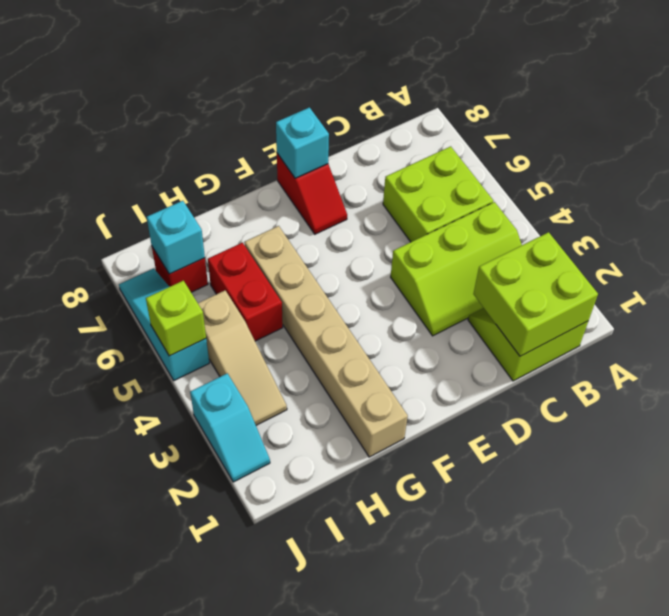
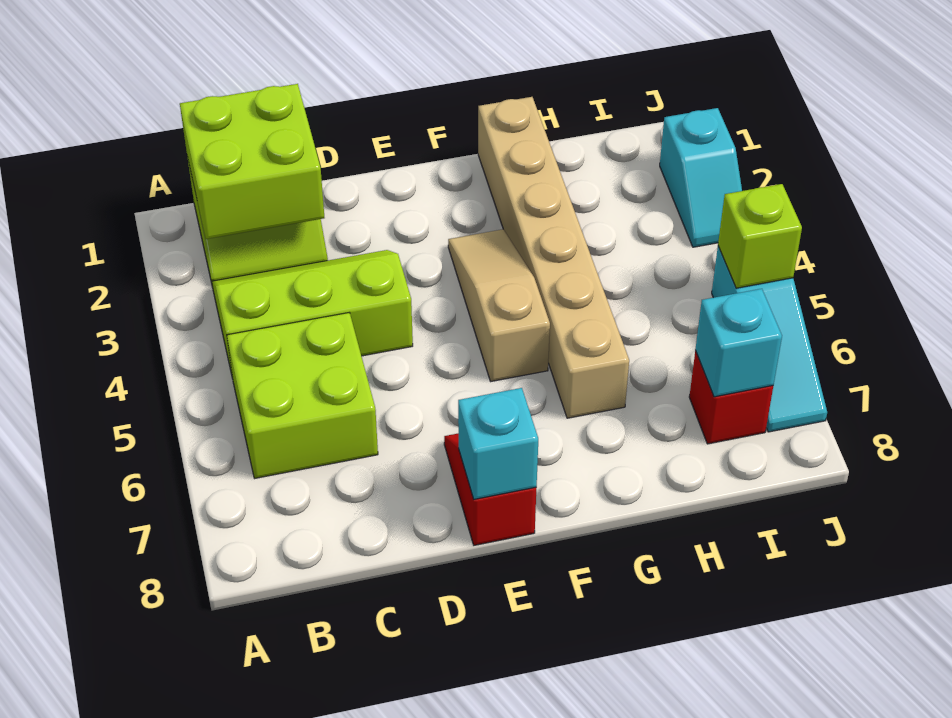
red brick H5:H6 level 1 -> none
tan slope I3:I5 level 1 top 5 -> tan slope F3:F5 level 1 top 5
cyan slope J2:J3 level 1 top 3 -> cyan slope J2:J3 level 1 top 2

